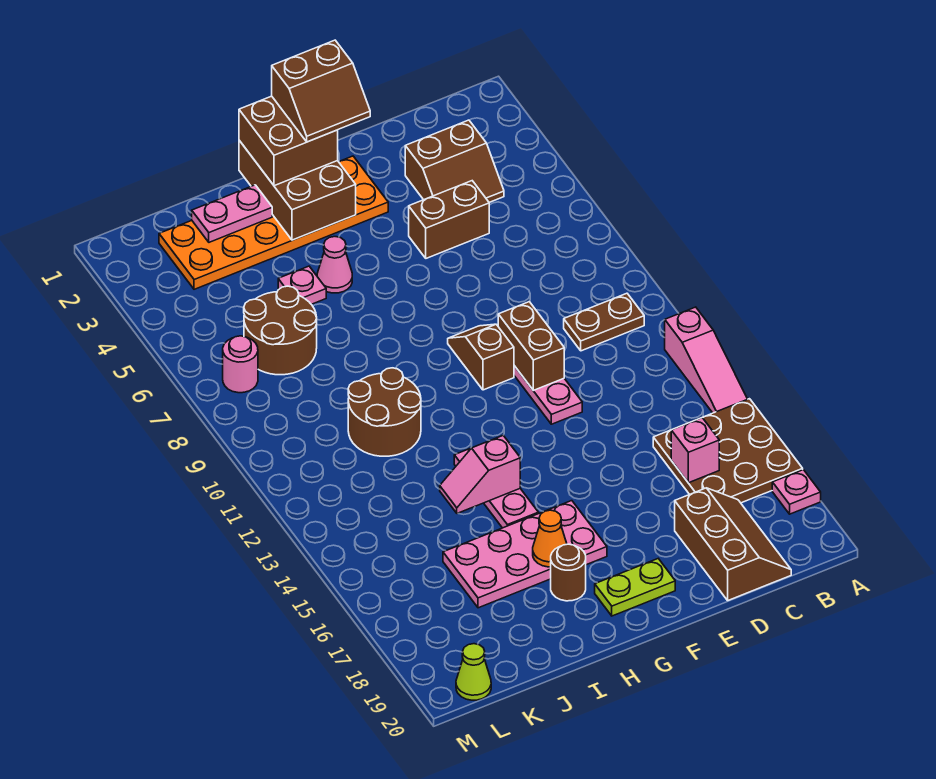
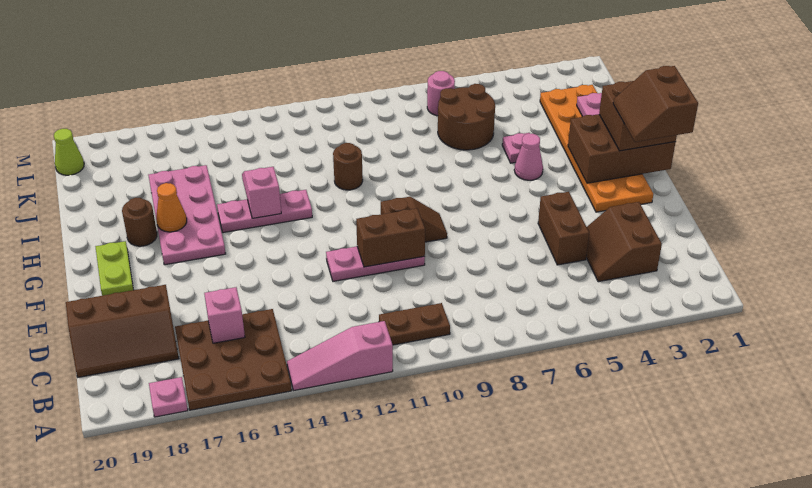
brown plate B10:C10 level 1 -> brown plate B10:B11 level 1
brown round brick I10:J11 level 1 -> brown round brick I11 level 1

